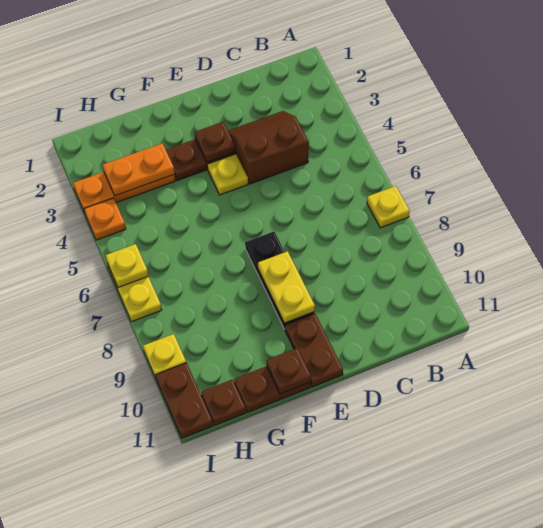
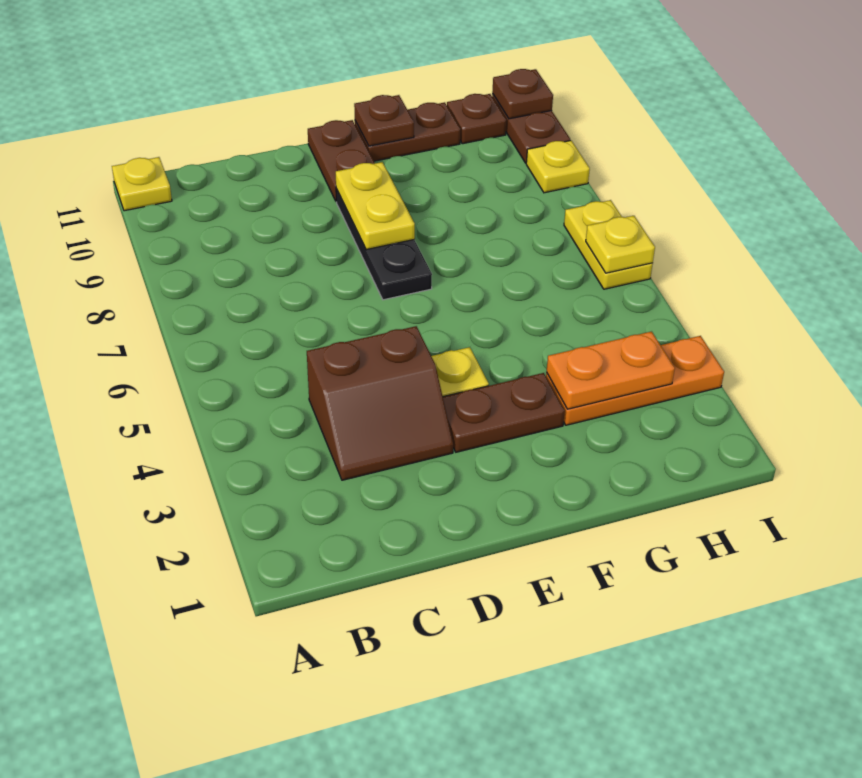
yellow plate A7 level 1 -> yellow plate A11 level 1
brown plate E3 level 2 -> brown plate I11 level 2
orange plate I4 level 1 -> none

